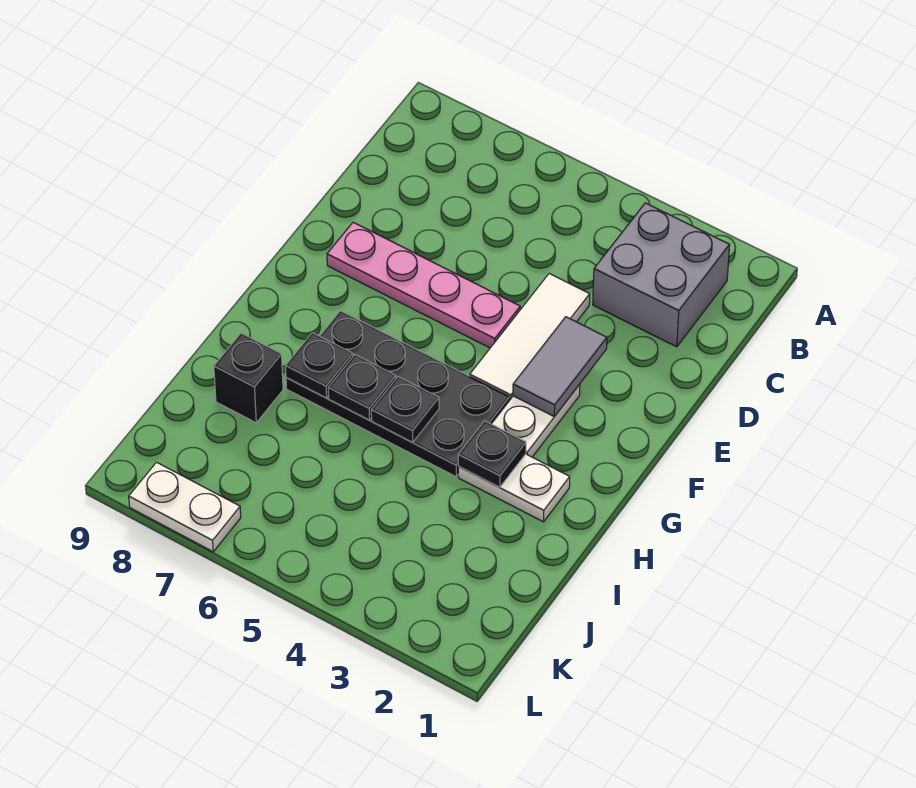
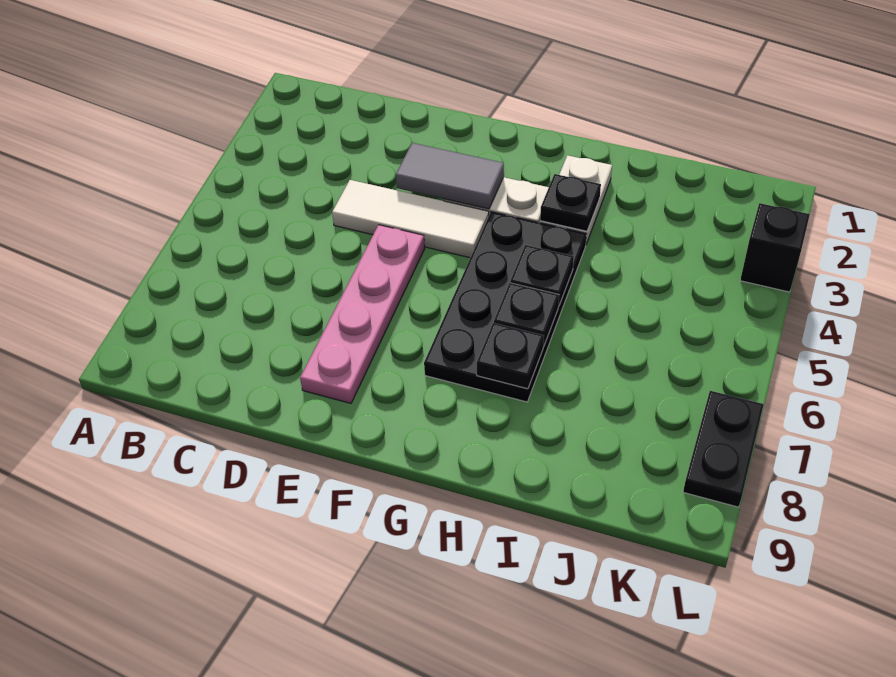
grey brick B2:C3 level 1 -> none
black brick I8 level 1 -> black brick L3 level 1
white plate L7:L8 level 1 -> black plate L7:L8 level 1

